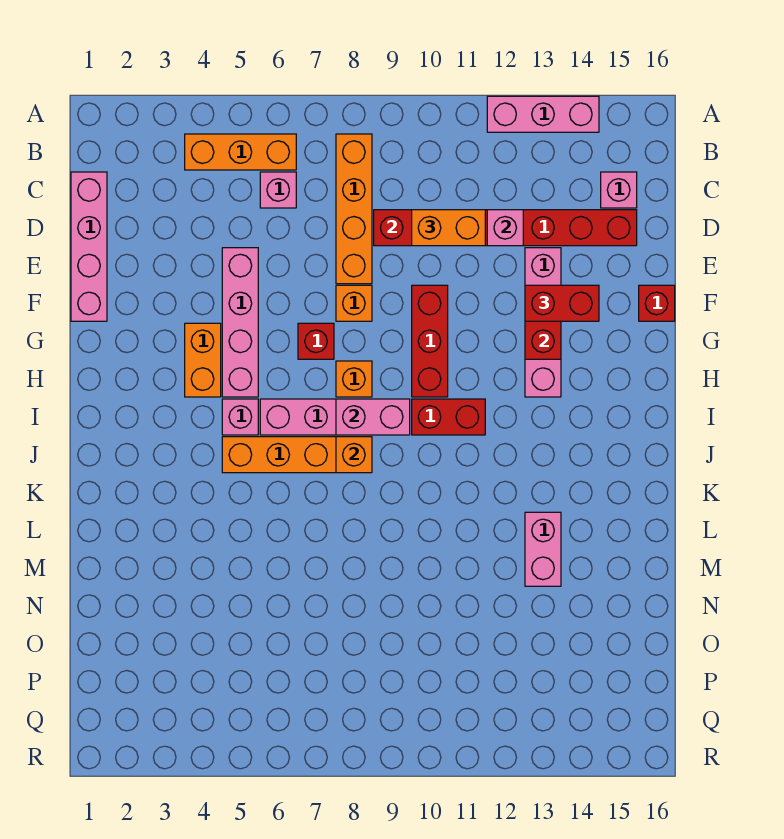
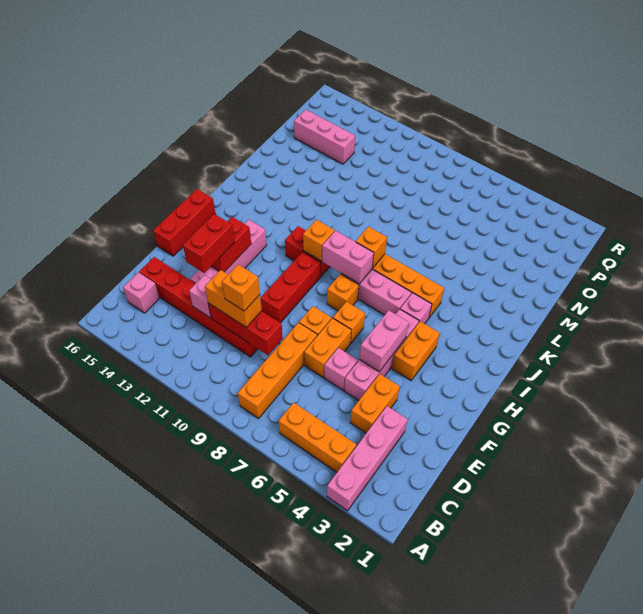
pink brick A12:A14 level 1 -> pink brick O13:O15 level 1
pink brick C1:F1 level 1 -> pink brick A3:D3 level 1
pink brick C6 level 1 -> pink brick E6 level 1
none -> orange brick D4:E4 level 1
none -> orange brick D10 level 4
none -> orange brick E7:F7 level 1
red brick F13:F14 level 3 -> red brick E13:F13 level 3
red brick F16 level 1 -> red brick F16:H16 level 1
red brick G7 level 1 -> orange brick G7 level 1
none -> orange brick I10 level 2
pink brick L13:M13 level 1 -> pink brick F5:G5 level 2

